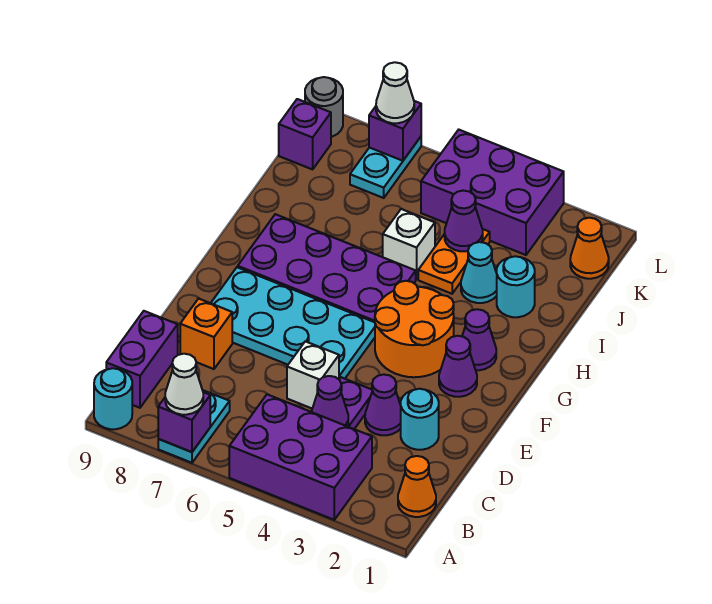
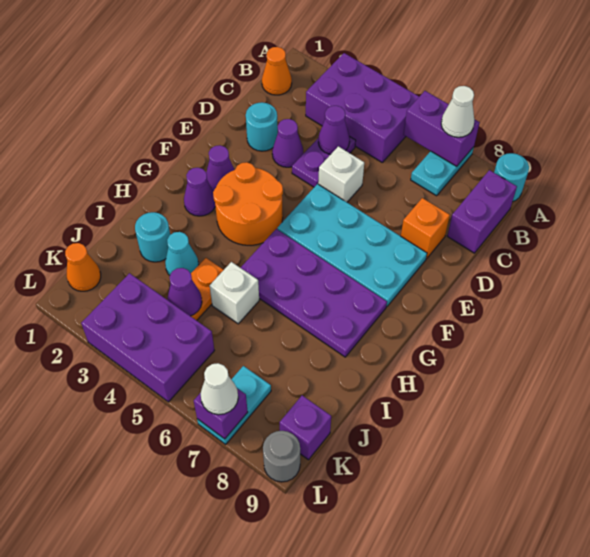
purple brick A7 level 2 -> purple brick A6:A7 level 2

